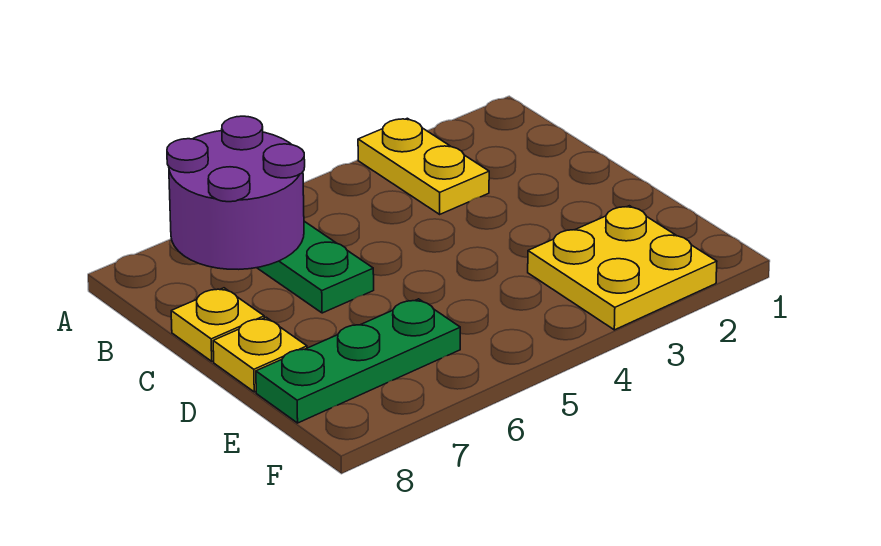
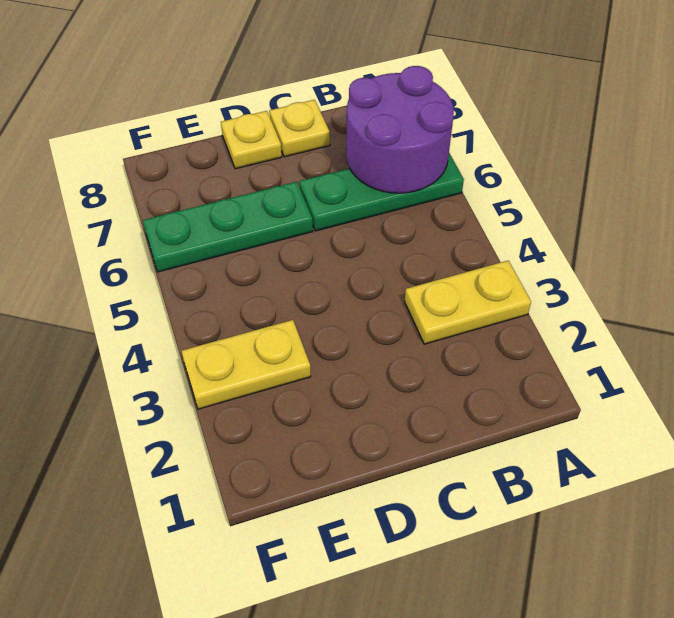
yellow plate E2:F3 level 1 -> yellow plate E3:F3 level 1
green plate E6:E8 level 1 -> green plate D6:F6 level 1

